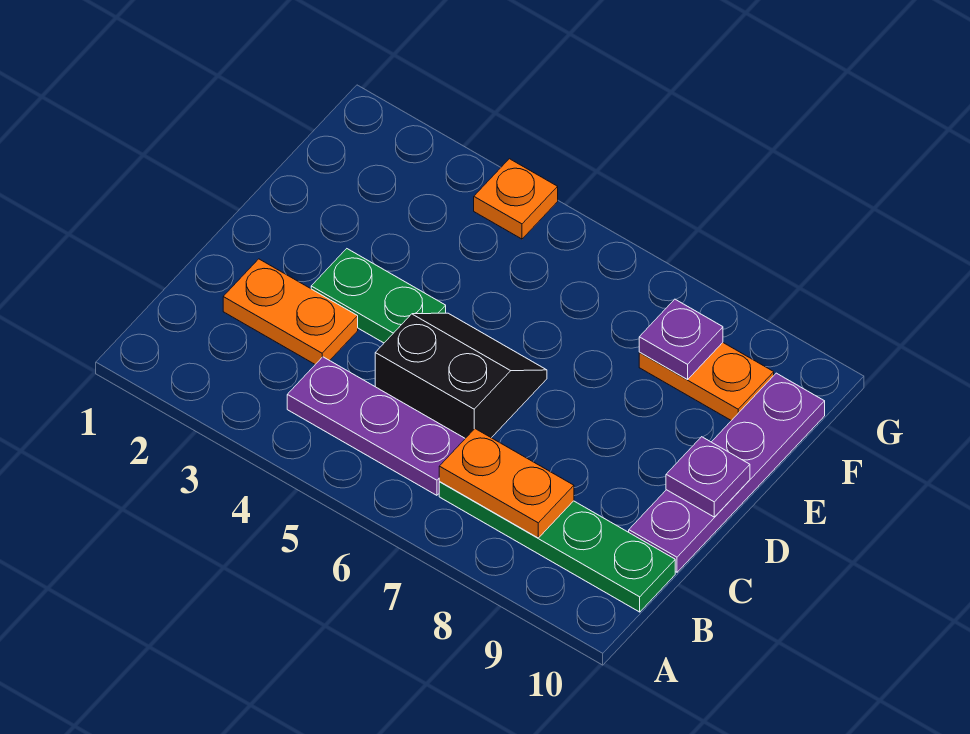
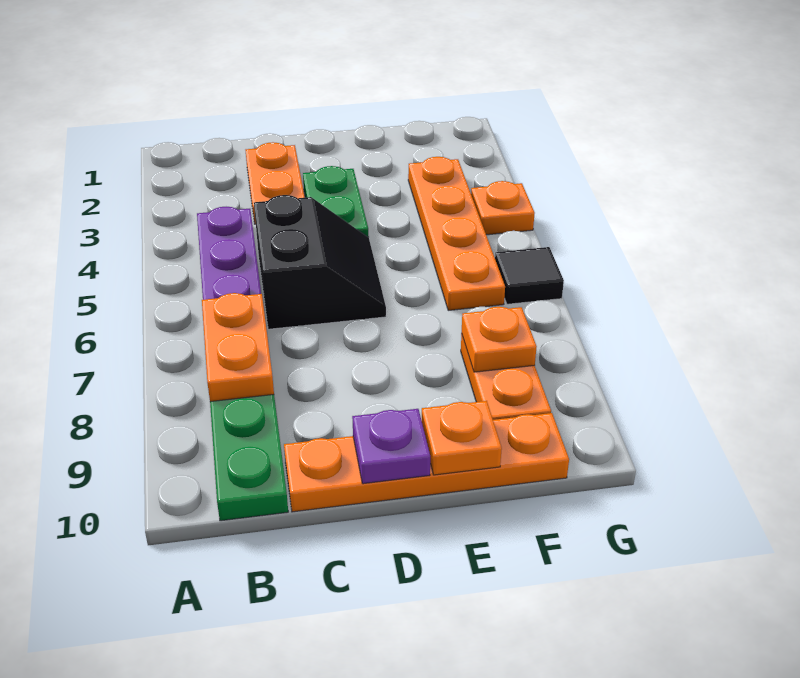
purple plate C10:F10 level 1 -> orange plate C10:F10 level 1
none -> orange plate E10 level 2
none -> orange plate F3:F6 level 1
purple plate F8 level 2 -> orange plate F8 level 2
none -> black tile G6 level 1

